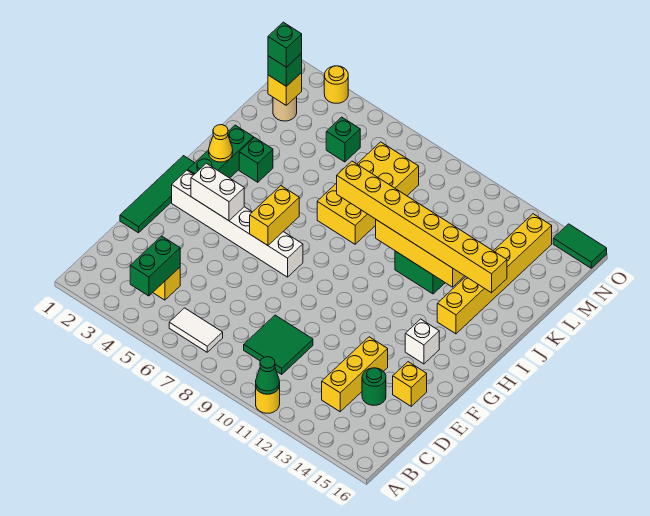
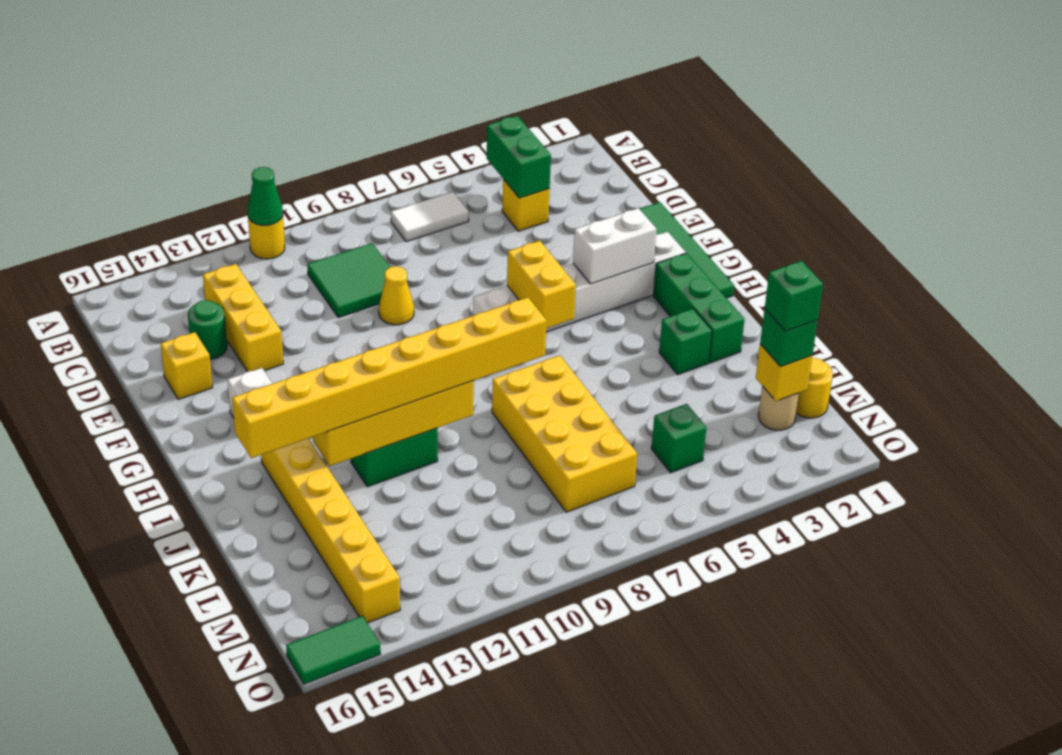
yellow cone I2 level 2 -> yellow cone E9 level 1
yellow round brick O3 level 1 -> yellow round brick M1 level 1

